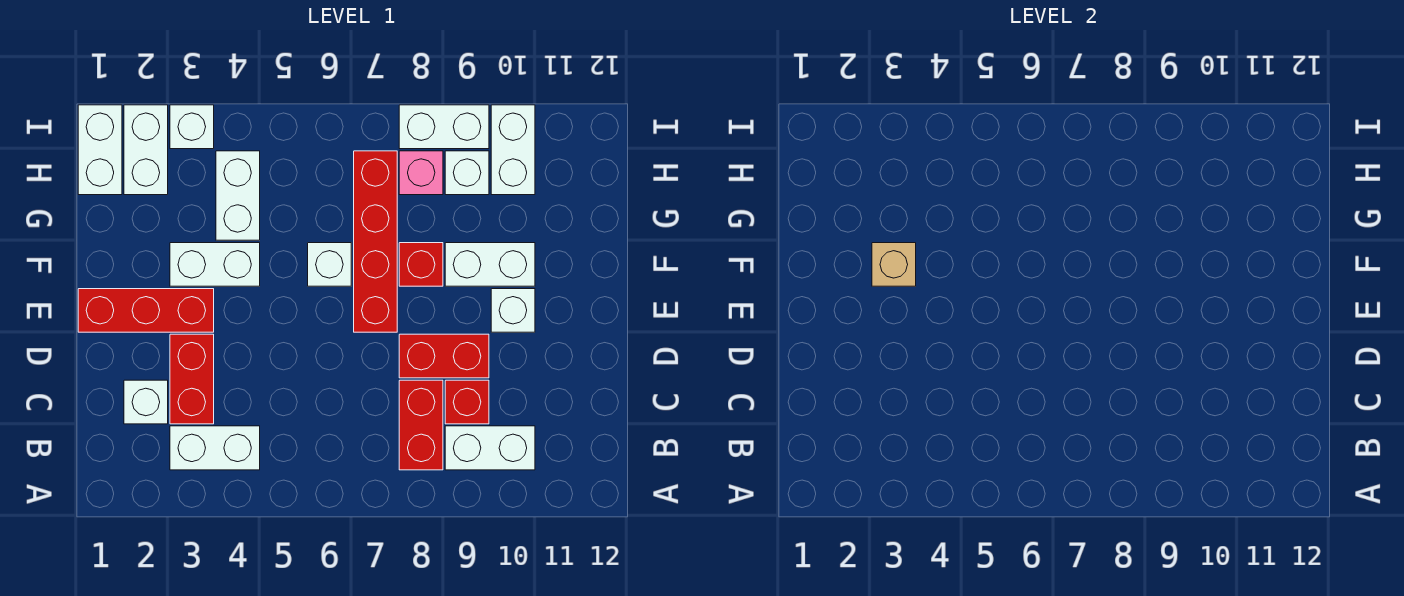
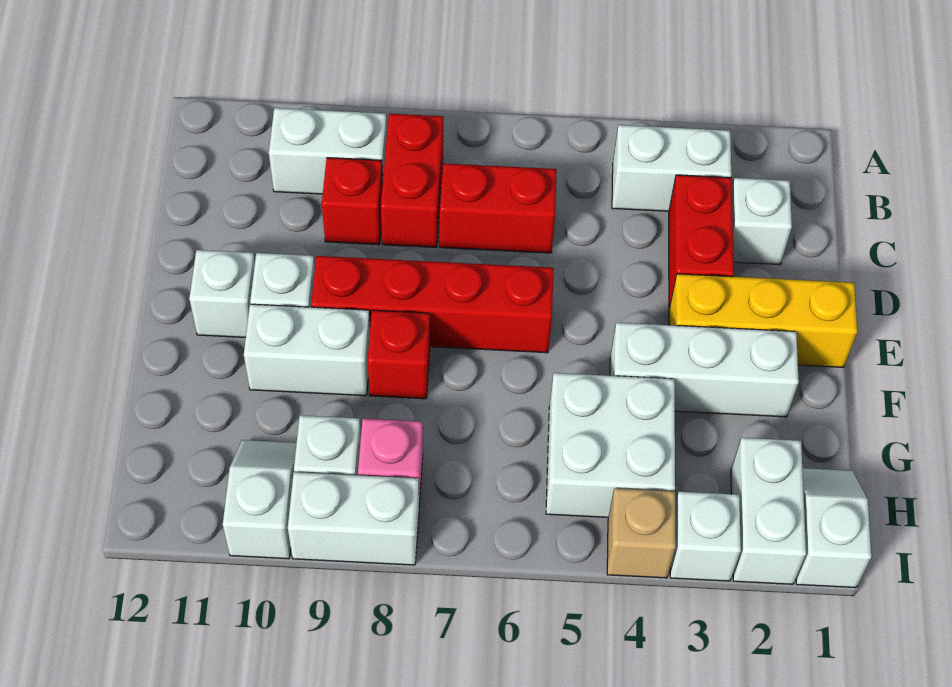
red brick D8:D9 level 1 -> red brick C6:C7 level 1
red brick E1:E3 level 1 -> yellow brick E1:E3 level 1
red brick E7:H7 level 1 -> red brick E6:E9 level 1
white brick F3:F4 level 1 -> white brick F2:F4 level 1
tan brick F3 level 2 -> tan brick I4 level 1
white brick F6 level 1 -> white brick E11 level 1
white brick G4:H4 level 1 -> white brick G4:H5 level 1
white brick H1:I1 level 1 -> white slope H1:I1 level 1 top I
white brick H10:I10 level 1 -> white slope H10:I10 level 1 top I

